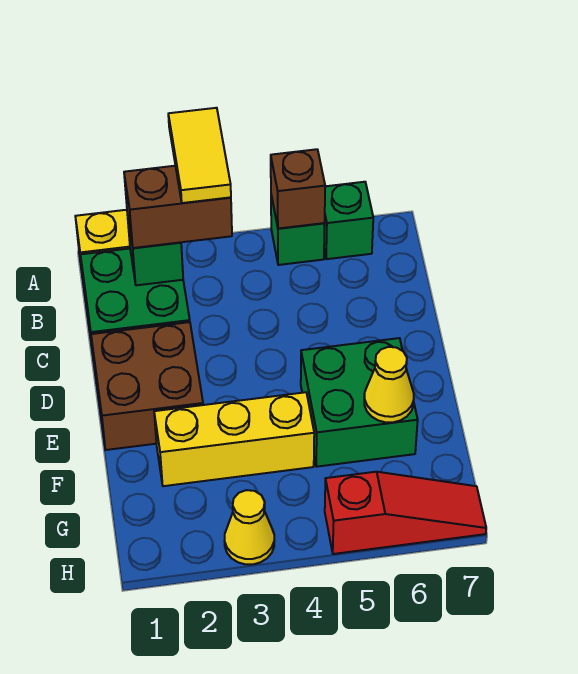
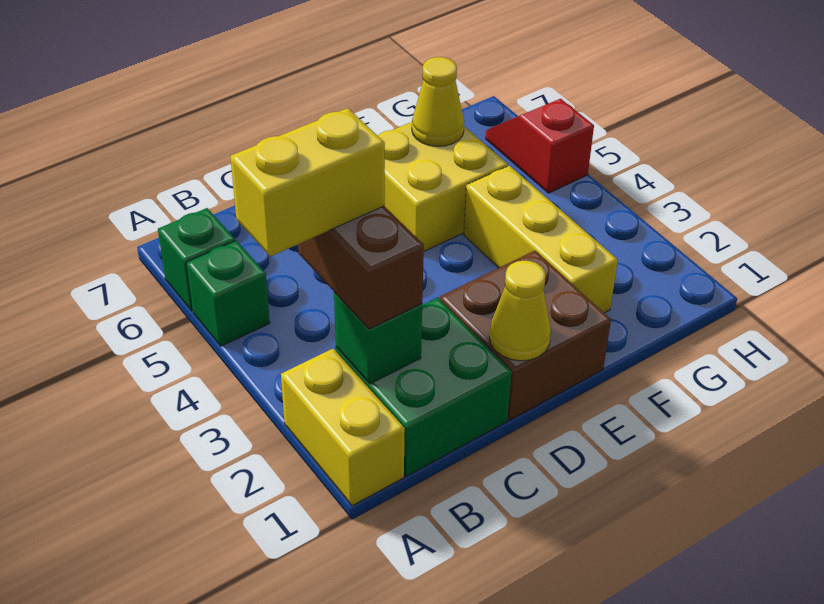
yellow tile A3:B3 level 4 -> yellow brick A3:B3 level 4
brown brick A5 level 2 -> none
green brick E5:F6 level 1 -> yellow brick E5:F6 level 1
yellow cone H3 level 1 -> yellow cone D1 level 2
red slope H5:H7 level 1 top 5 -> red slope H5:H6 level 1 top 5

